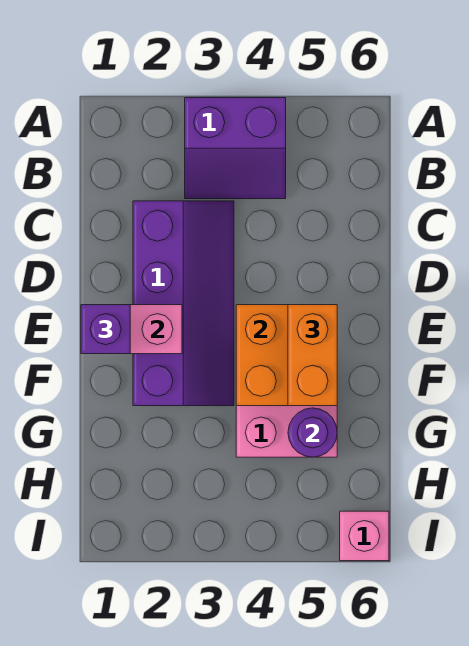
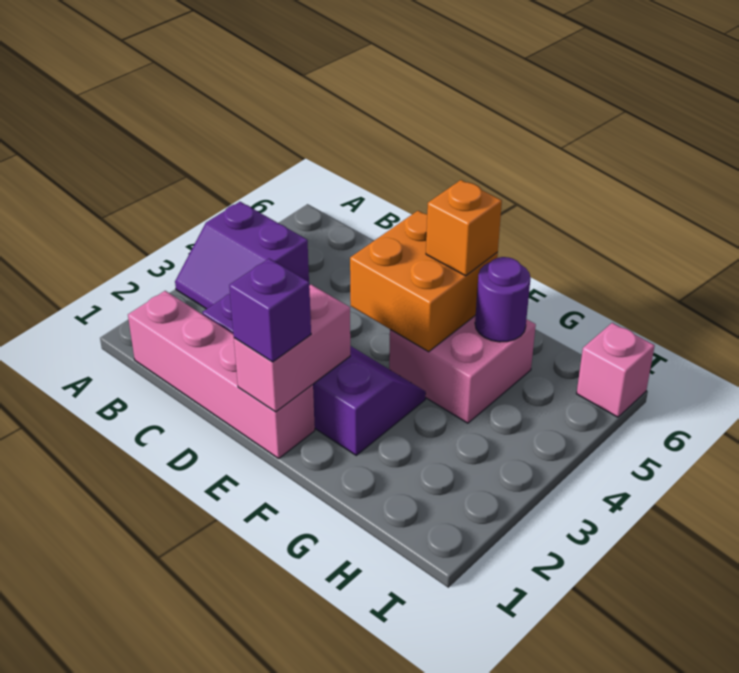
purple slope A3:B4 level 1 top A -> purple slope A3:B4 level 1 top 4
none -> pink brick B1:E1 level 1
orange brick E5:F5 level 3 -> orange brick F5 level 3

